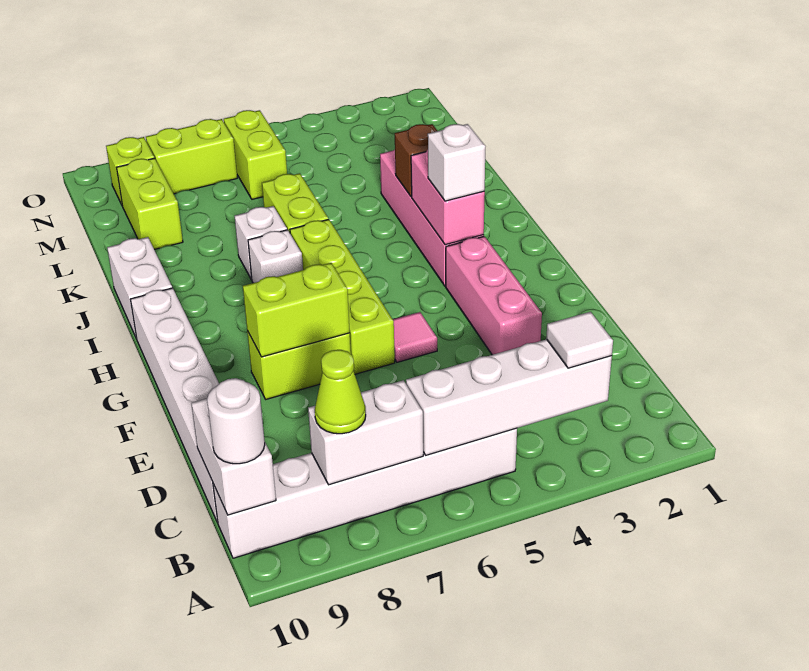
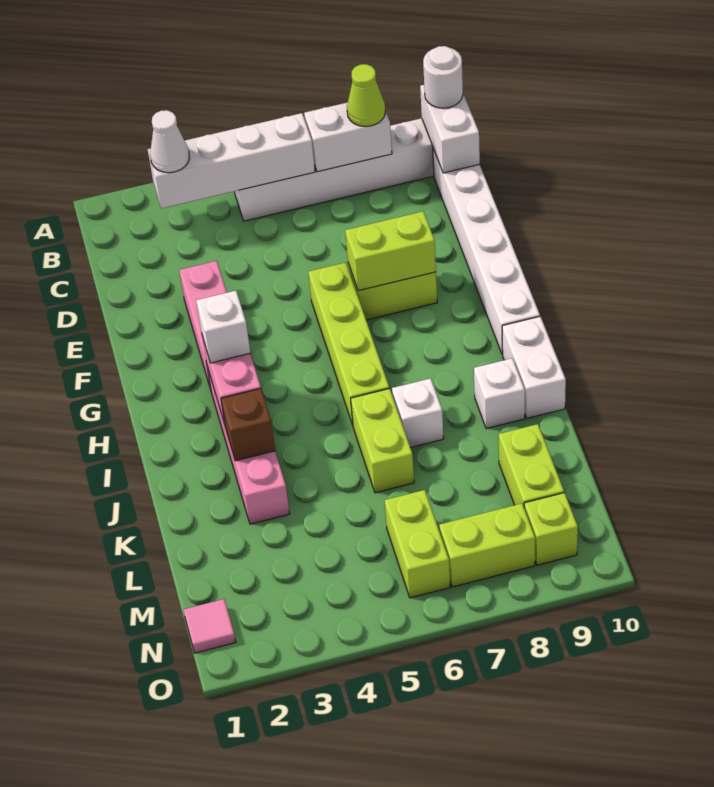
white tile B3 level 3 -> white cone B3 level 3
pink tile F5 level 1 -> pink tile N1 level 1
white brick I7 level 1 -> white brick J9 level 1

